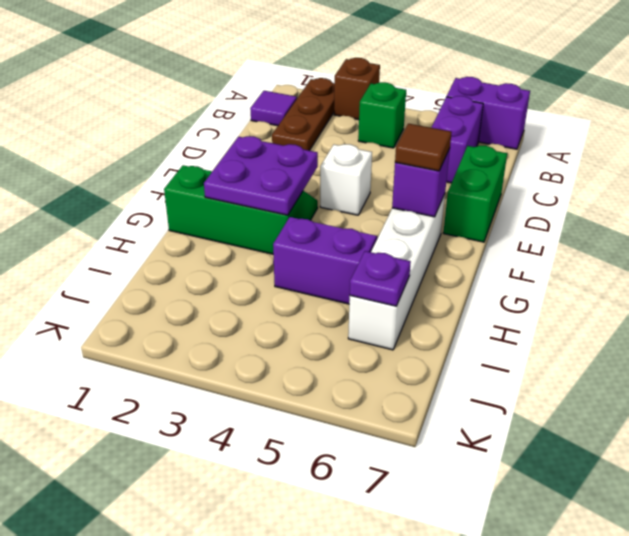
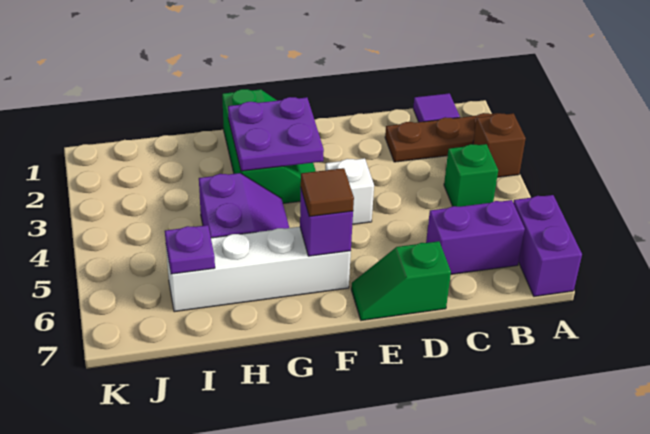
green brick D7:E7 level 1 -> green slope D7:E7 level 1 top D

